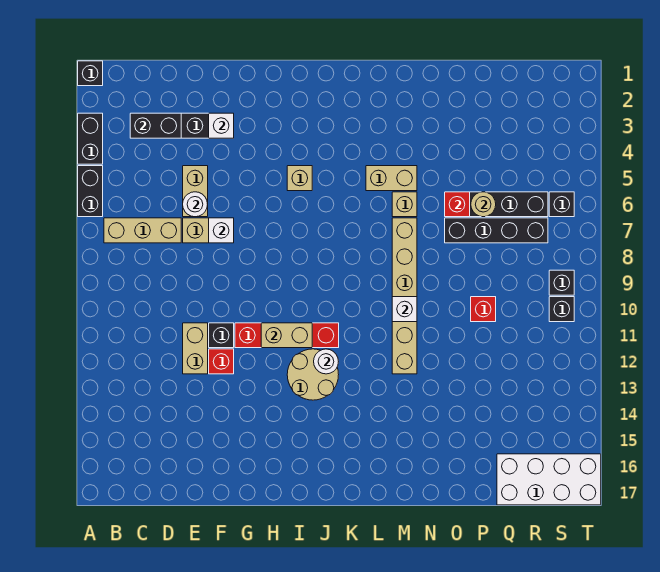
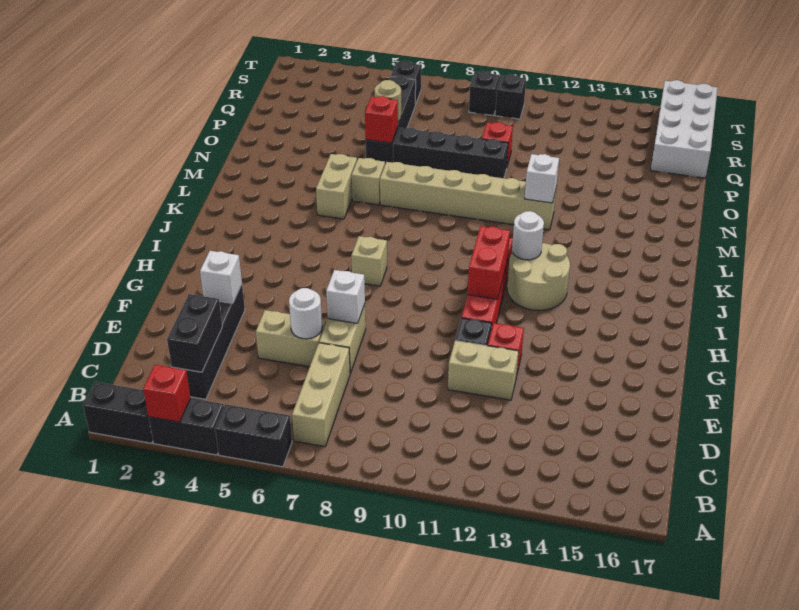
black brick A1 level 1 -> black brick A1:A2 level 1
none -> red brick A3 level 2
tan brick H11:I11 level 2 -> red brick H11:I11 level 2
tan brick I5 level 1 -> tan brick I7 level 1
white brick M10 level 2 -> white brick M12 level 2
black brick O7:R7 level 1 -> black brick O7:O10 level 1

